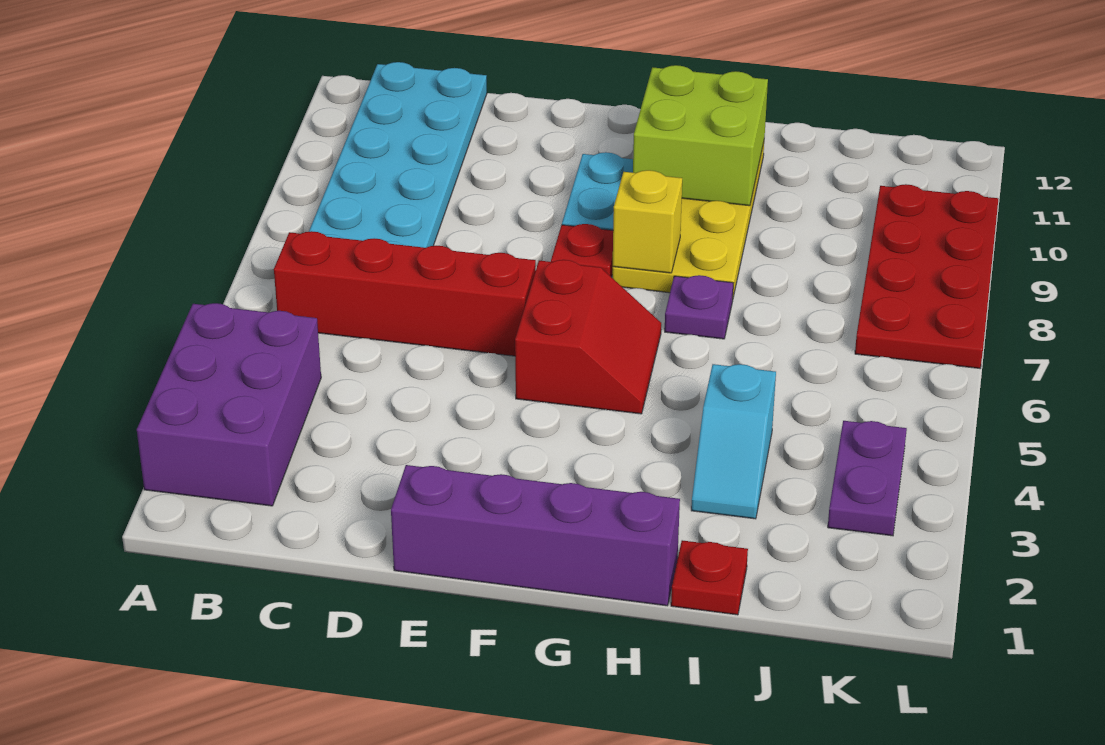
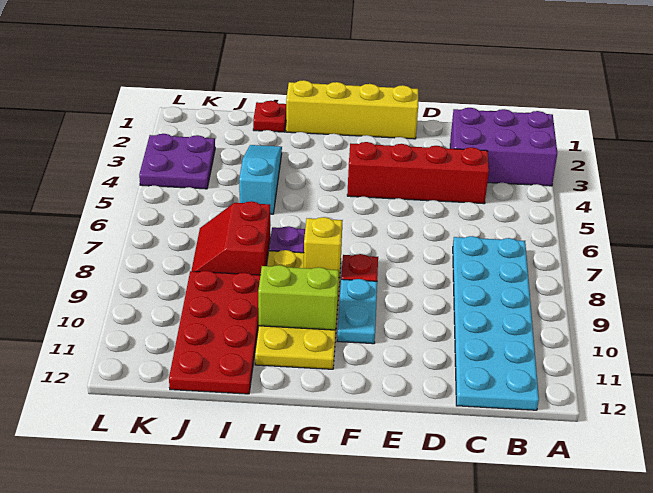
purple brick A2:B4 level 1 -> purple brick A2:C3 level 1
red brick B6:E6 level 1 -> red brick C4:F4 level 1
purple brick E1:H1 level 1 -> yellow brick E1:H1 level 1
red slope F5:G6 level 1 top F -> red slope I7:J8 level 1 top I
lime brick G10:H11 level 2 -> lime brick G10:H10 level 2
cyan slope I3:I4 level 1 top 4 -> cyan slope I3:I5 level 1 top 5
purple plate K3:K4 level 1 -> purple plate K3:L4 level 1
red plate K7:L10 level 1 -> red plate I9:J12 level 1

